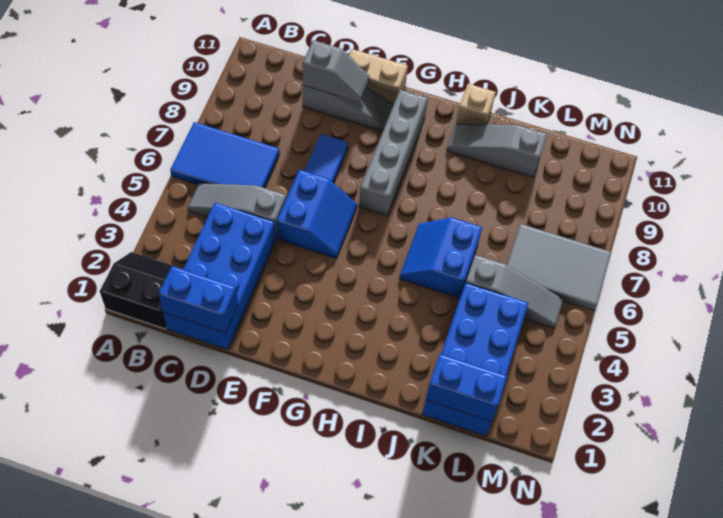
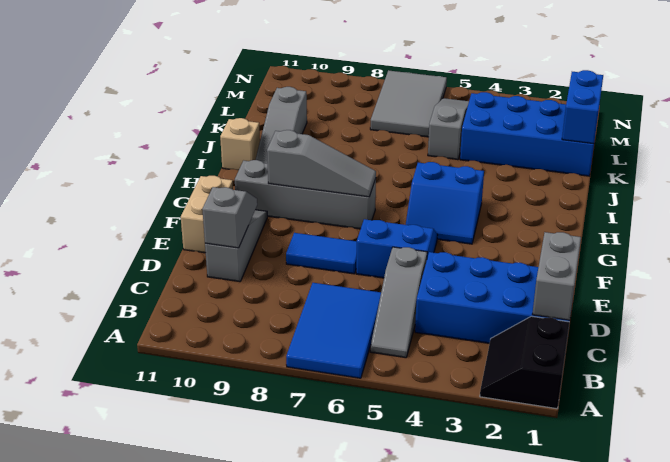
blue brick C1:D1 level 2 -> grey brick C1:D1 level 2
none -> grey slope G7:G9 level 2 top 9
blue slope I5:J6 level 1 top J -> blue slope G4:H5 level 1 top H

